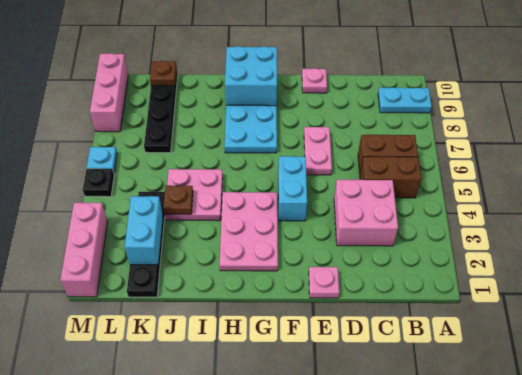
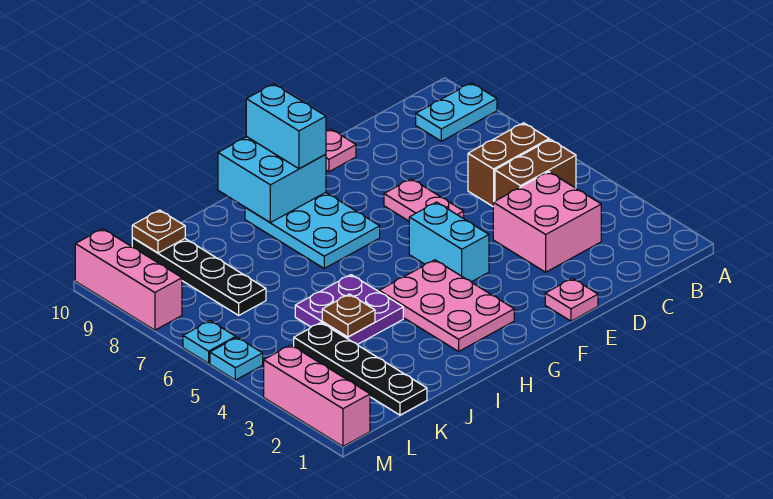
pink plate I4:J5 level 1 -> purple plate I4:J5 level 1
cyan brick K2:K3 level 2 -> cyan brick G9:G10 level 3
black plate M5 level 1 -> cyan plate M5 level 1

